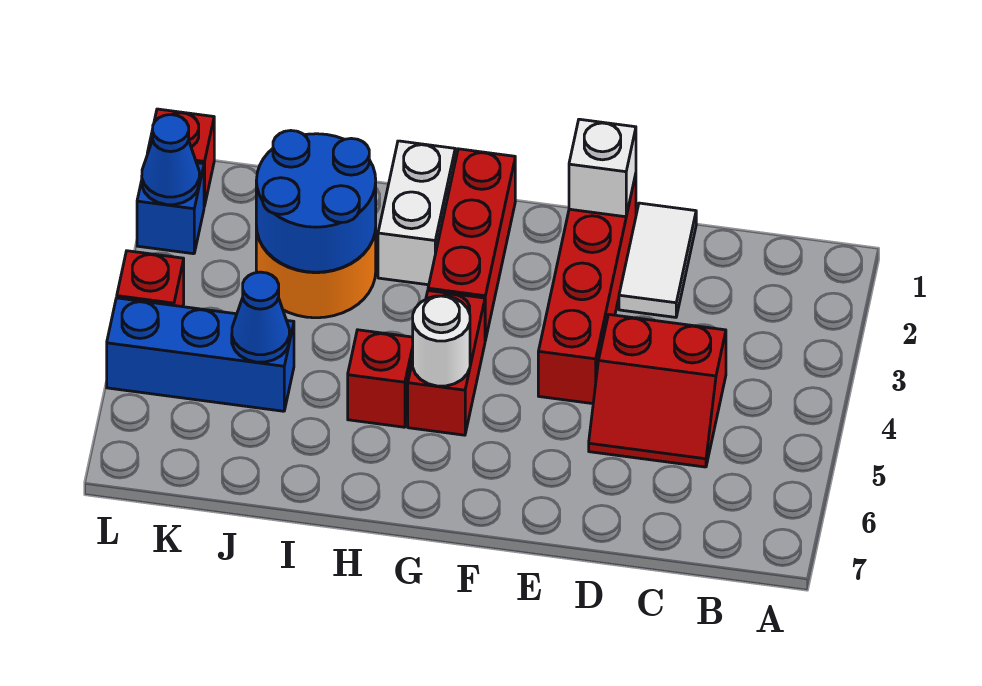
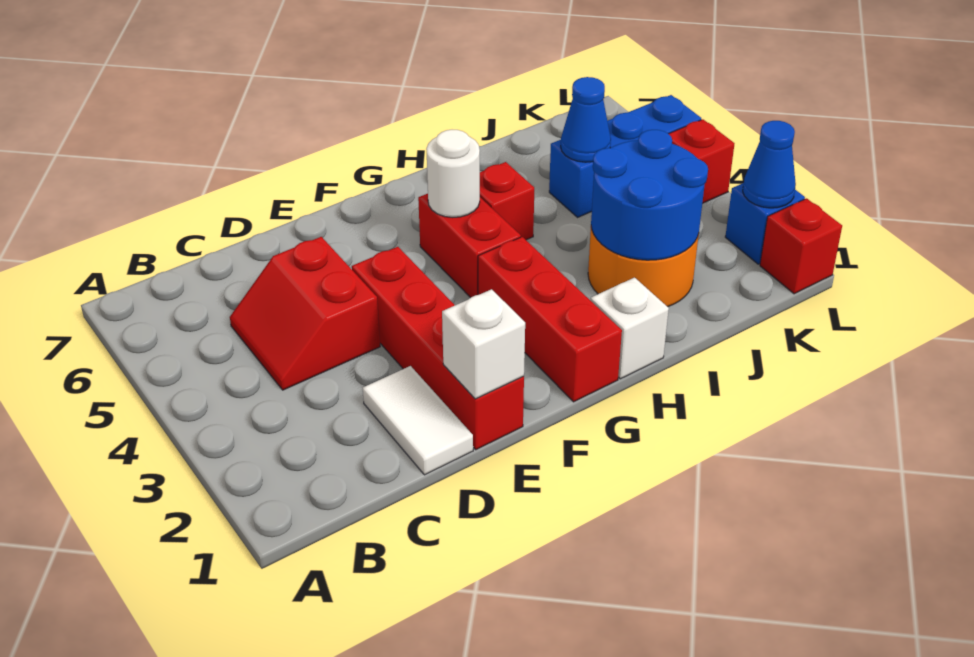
red slope C4:D5 level 1 top 4 -> red slope C4:D5 level 1 top D
white brick H1:H2 level 1 -> white brick H1 level 1

